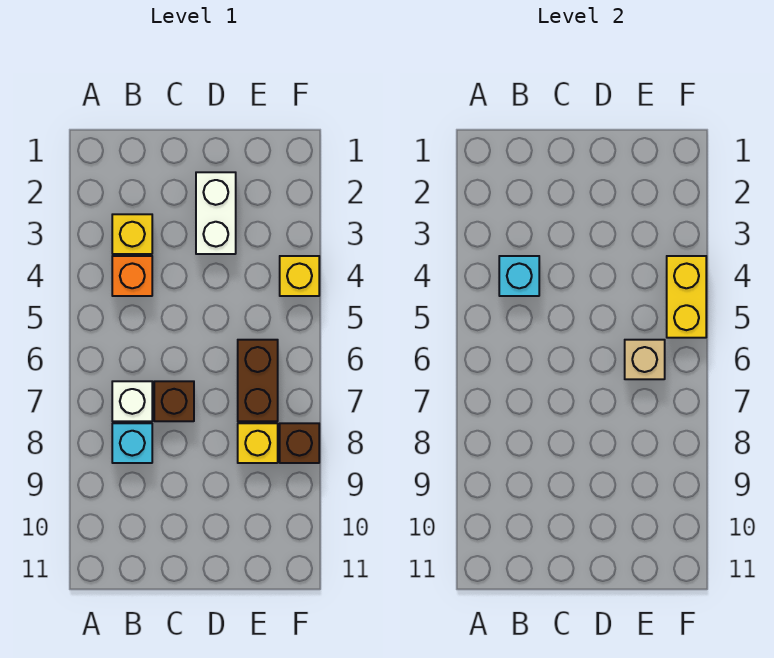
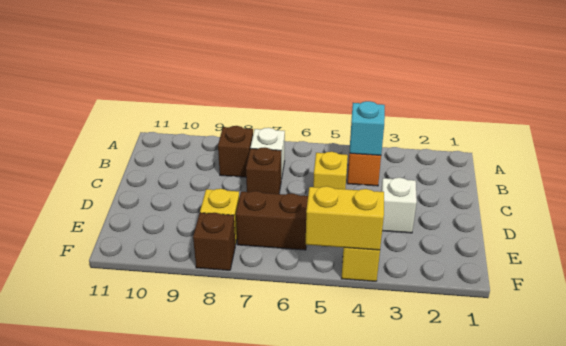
yellow brick B3 level 1 -> yellow brick C5 level 1
cyan brick B8 level 1 -> brown brick B8 level 1
white brick D2:D3 level 1 -> white brick D3 level 1
tan brick E6 level 2 -> none

